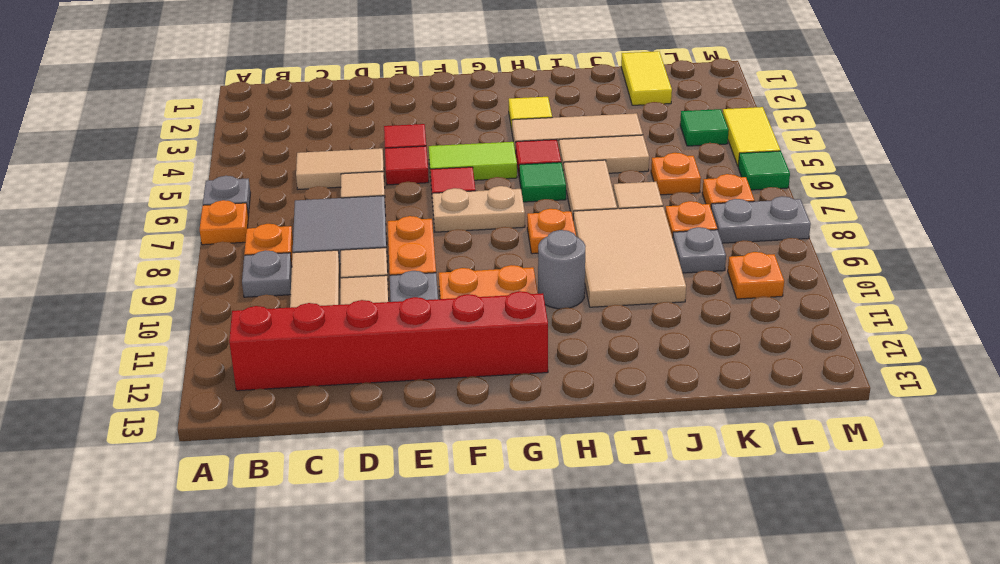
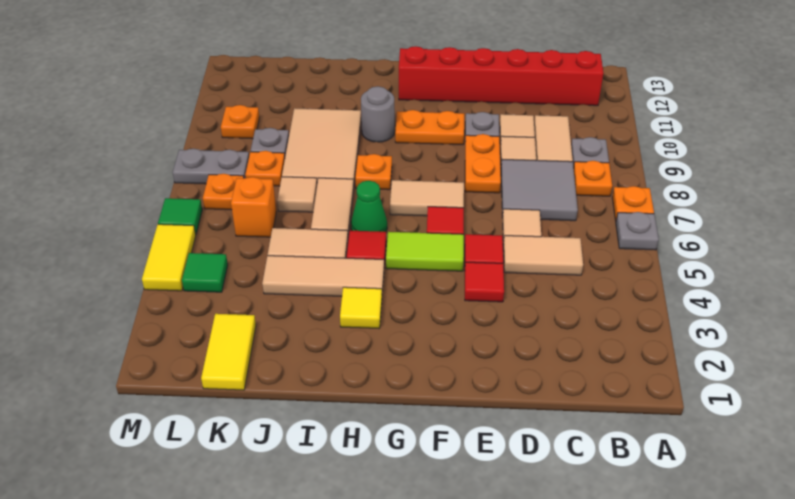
tan plate F7:G7 level 1 -> tan tile F7:G7 level 1
green tile H6 level 1 -> green cone H6 level 1
orange plate K6 level 1 -> orange brick K6 level 1

